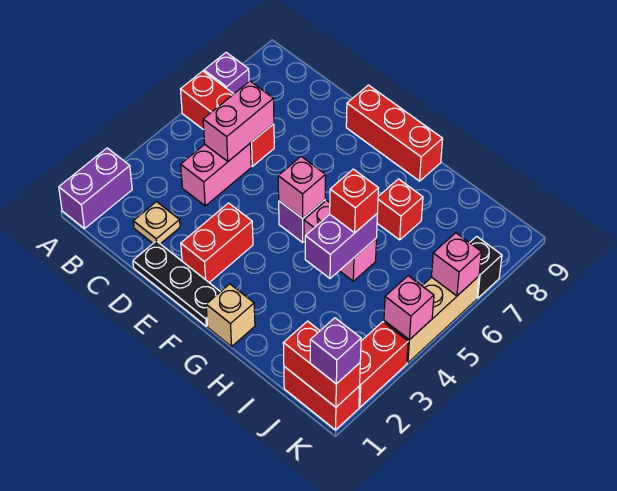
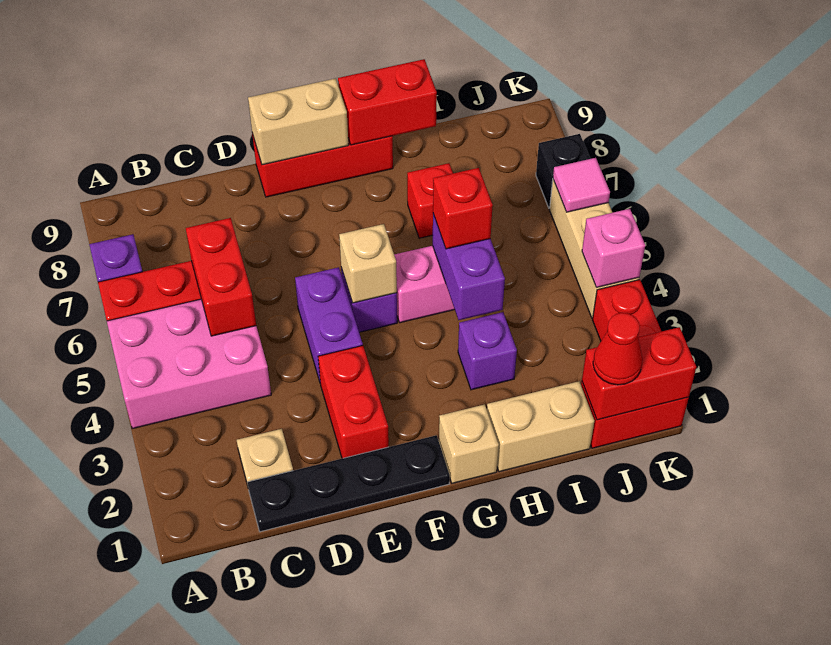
purple brick A1:A2 level 1 -> purple brick E4:E5 level 1
pink brick C4:C5 level 1 -> pink brick A4:C5 level 1
pink brick C5:C6 level 2 -> red brick C5:C6 level 2
black plate D1:F1 level 1 -> black plate C1:F1 level 1
none -> tan brick E9:F9 level 2
pink brick F5 level 2 -> tan brick F5 level 2
none -> red brick G9:H9 level 2
none -> tan brick H1:I1 level 1
none -> red cone J1 level 3
purple brick K1 level 3 -> purple brick H3 level 1
pink brick K6 level 2 -> pink tile K6 level 2

